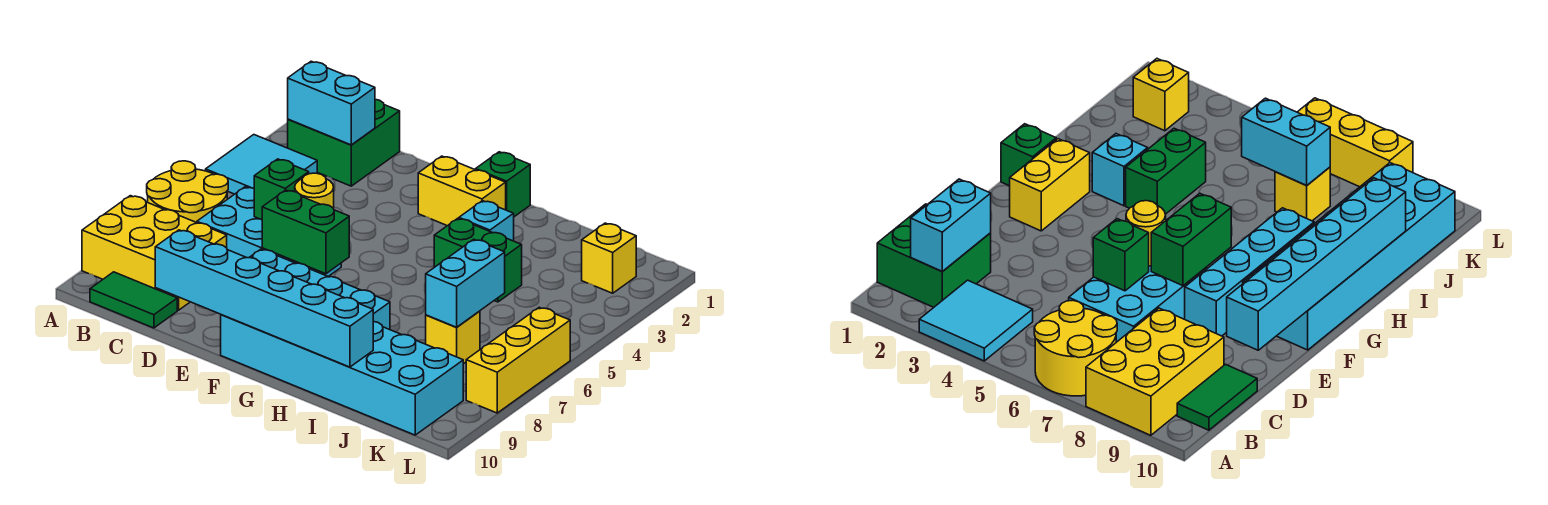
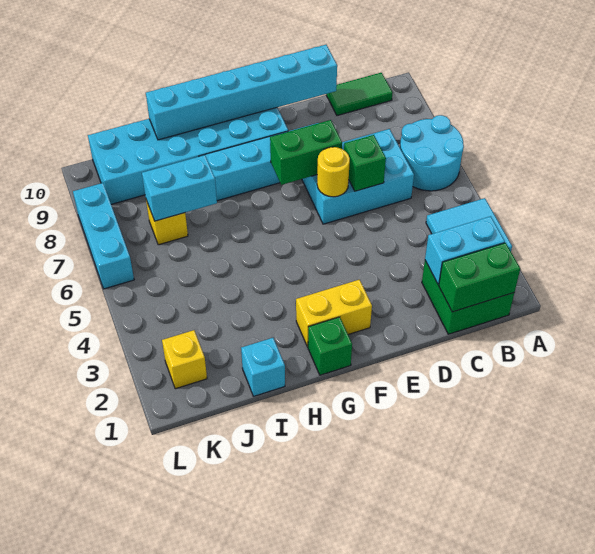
yellow round brick A6:B7 level 1 -> cyan round brick A6:B7 level 1
yellow brick A8:C9 level 1 -> none
cyan brick H3 level 1 -> cyan brick I1 level 1
green brick H4:I4 level 1 -> green brick B1:C1 level 2
cyan brick J6:J7 level 2 -> cyan brick I7:J7 level 2
yellow brick L6:L8 level 1 -> cyan brick L6:L8 level 1

